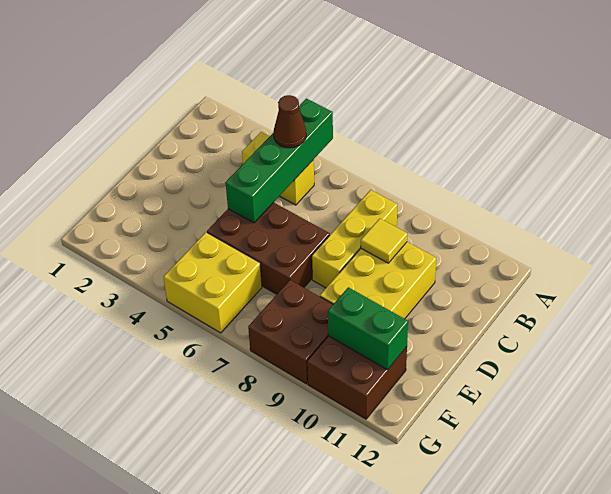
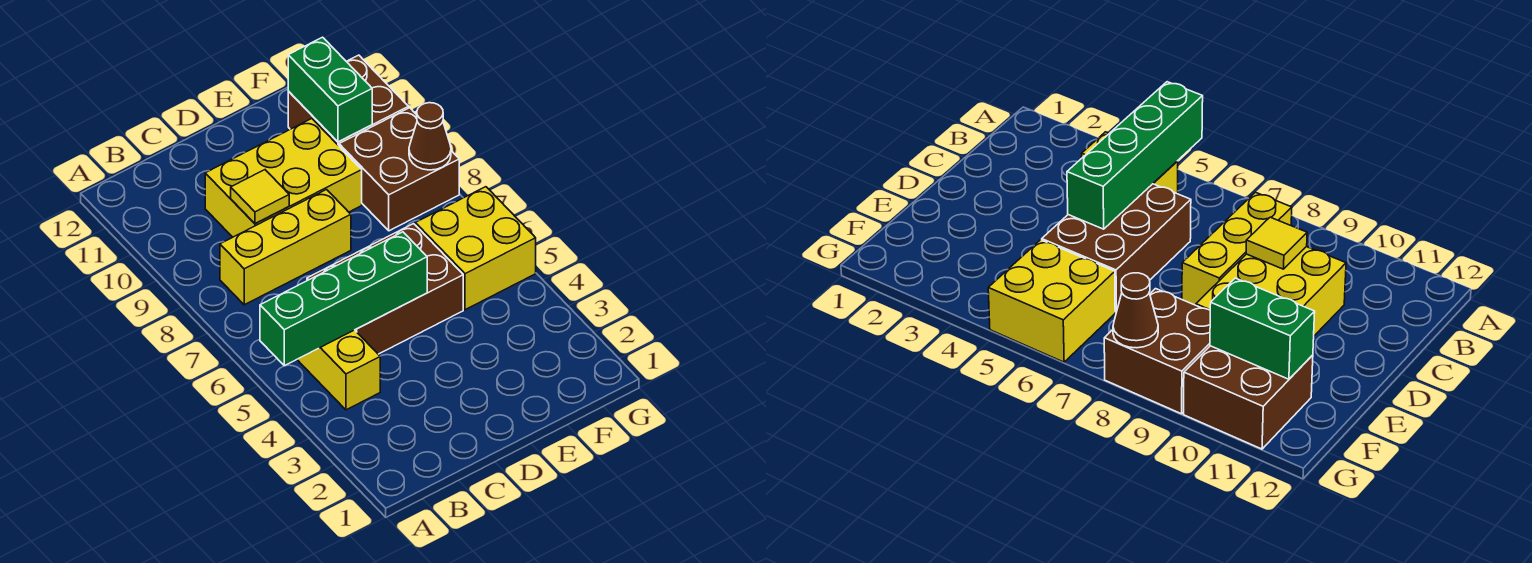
brown cone B5 level 3 -> brown cone G8 level 2
brown brick D5:E7 level 1 -> brown brick C5:E6 level 1

